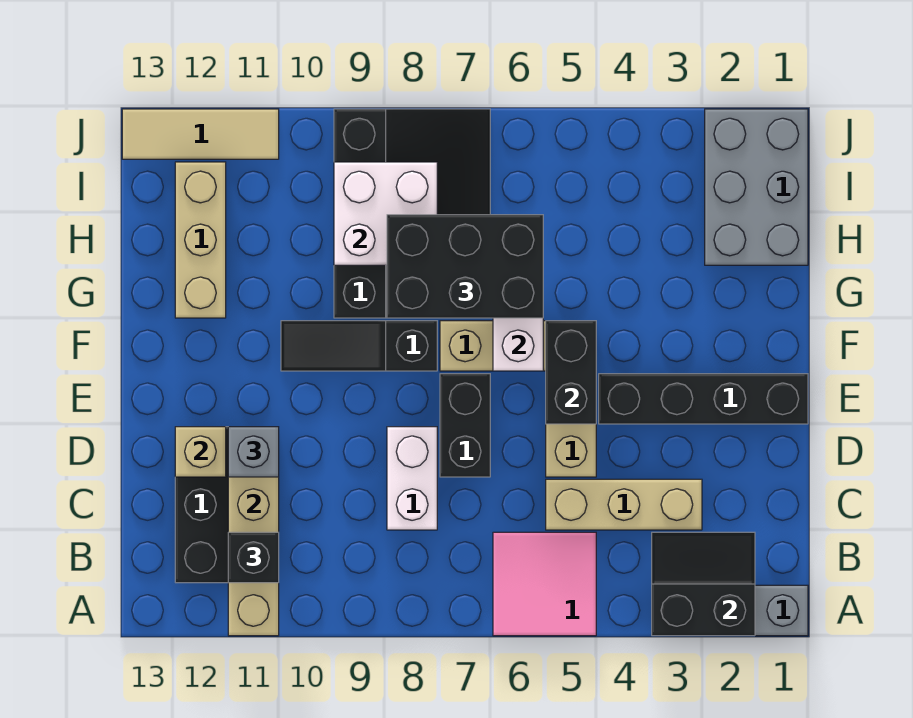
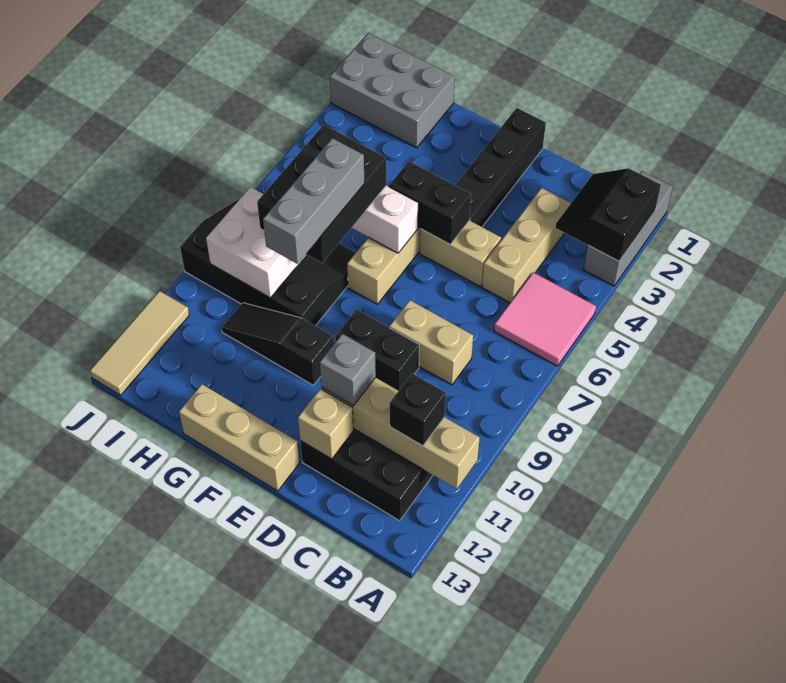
white brick C8:D8 level 1 -> tan brick C8:D8 level 1
black brick D7:E7 level 1 -> black brick D9:E9 level 1
black slope F8:F10 level 1 top 8 -> black slope F10:H10 level 1 top F
none -> grey brick G7:G9 level 4
tan brick G12:I12 level 1 -> tan brick E13:G13 level 1

